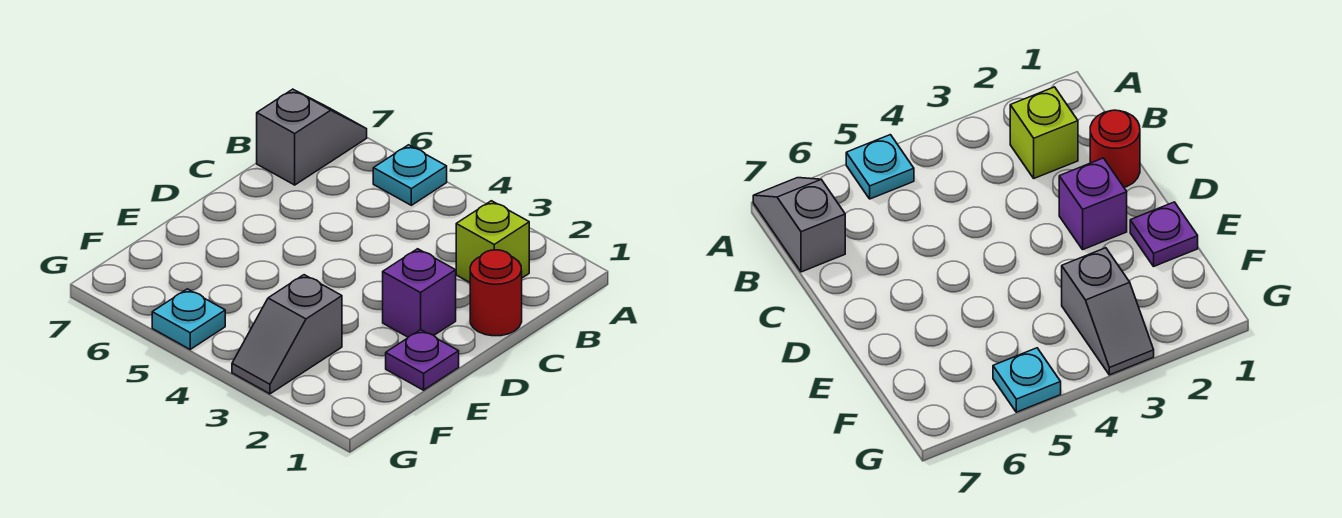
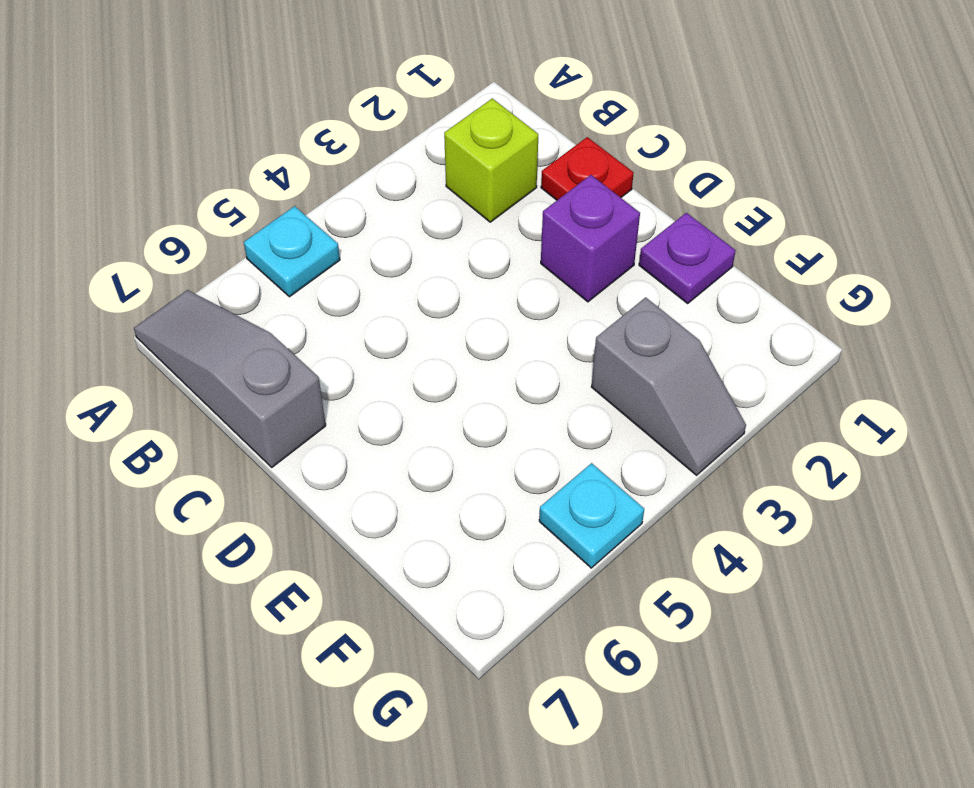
grey slope A7:B7 level 1 top B -> grey slope A7:C7 level 1 top C
red round brick C1 level 1 -> red plate C1 level 1

